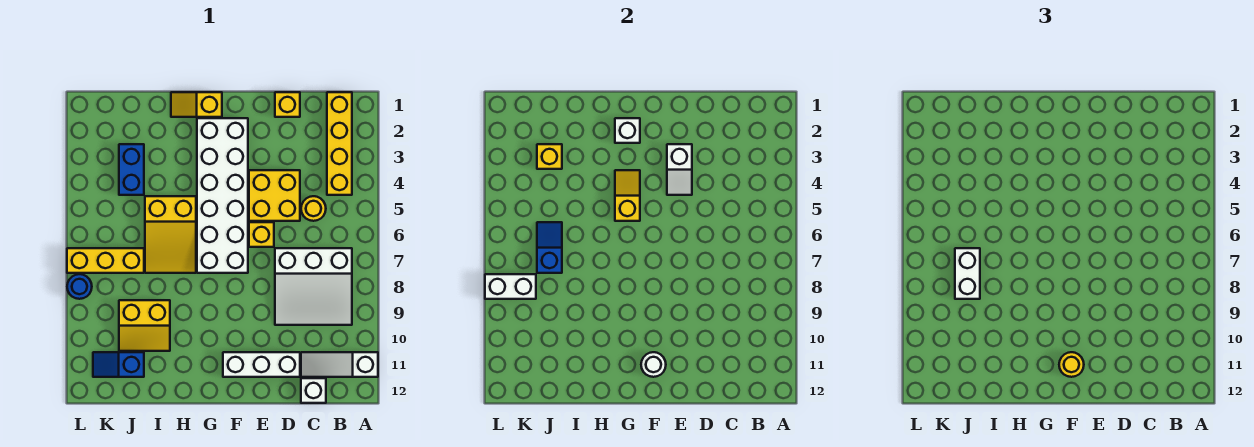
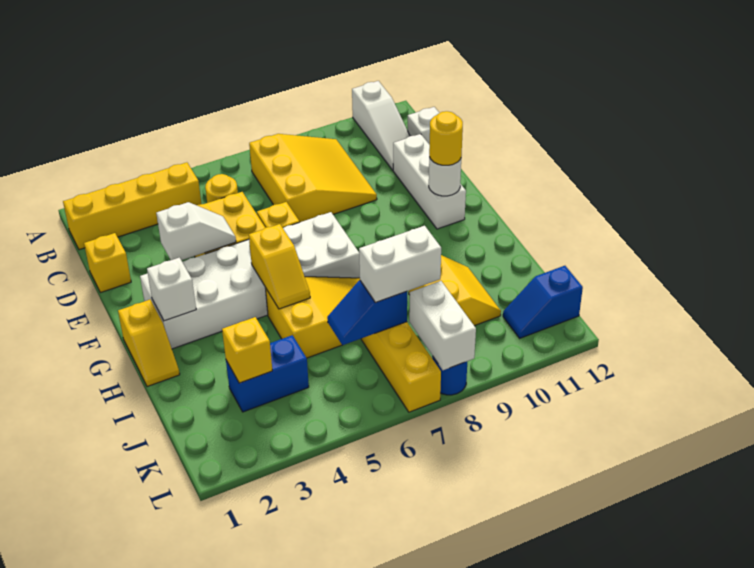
white slope B7:D9 level 1 top 7 -> yellow slope B7:D9 level 1 top 7
yellow slope G4:G5 level 2 top 5 -> yellow slope G5:H5 level 2 top G
blue slope J11:K11 level 1 top J -> blue slope K11:K12 level 1 top 12

